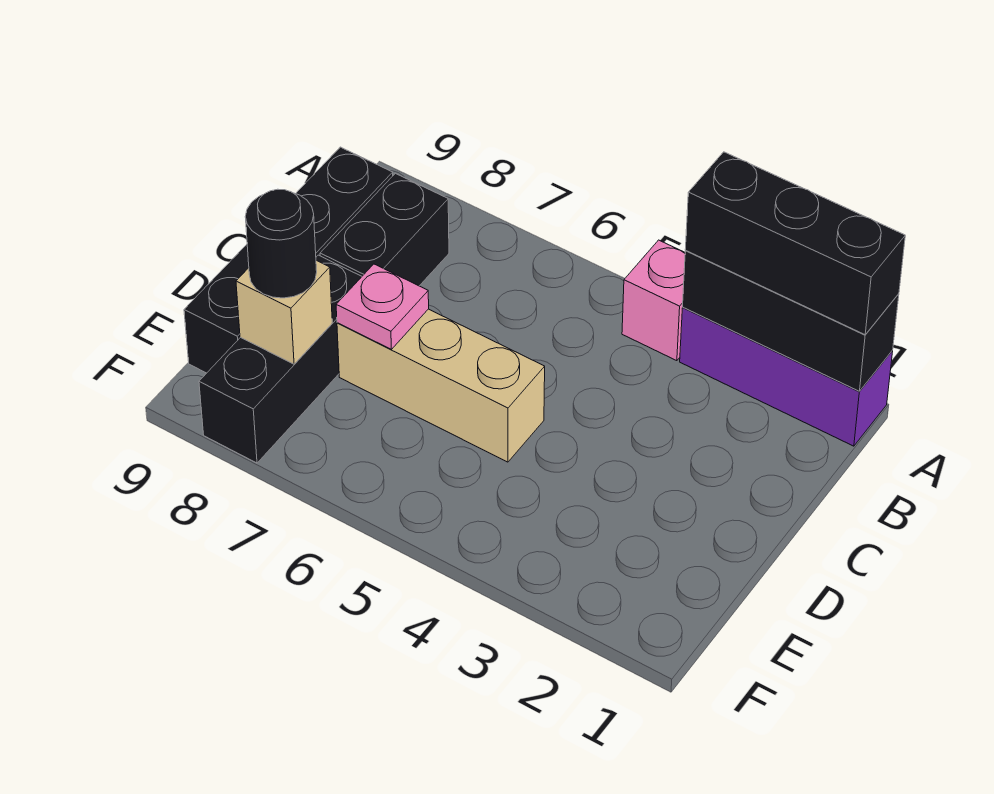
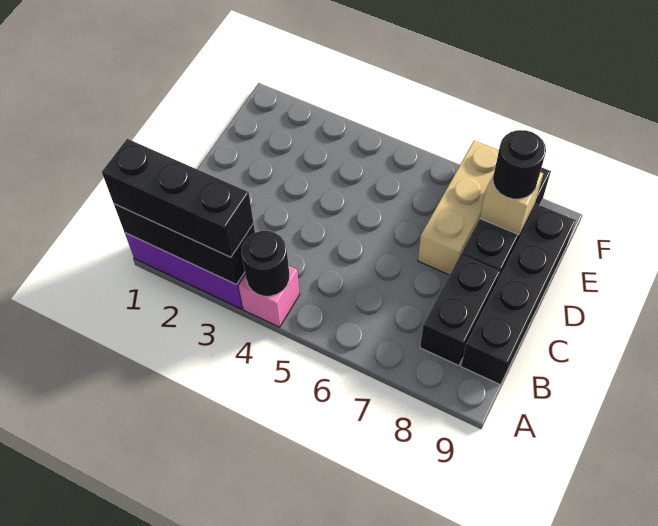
none -> black round brick A4 level 2
tan brick D5:D7 level 1 -> tan brick D7:F7 level 1
pink plate D7 level 2 -> none

